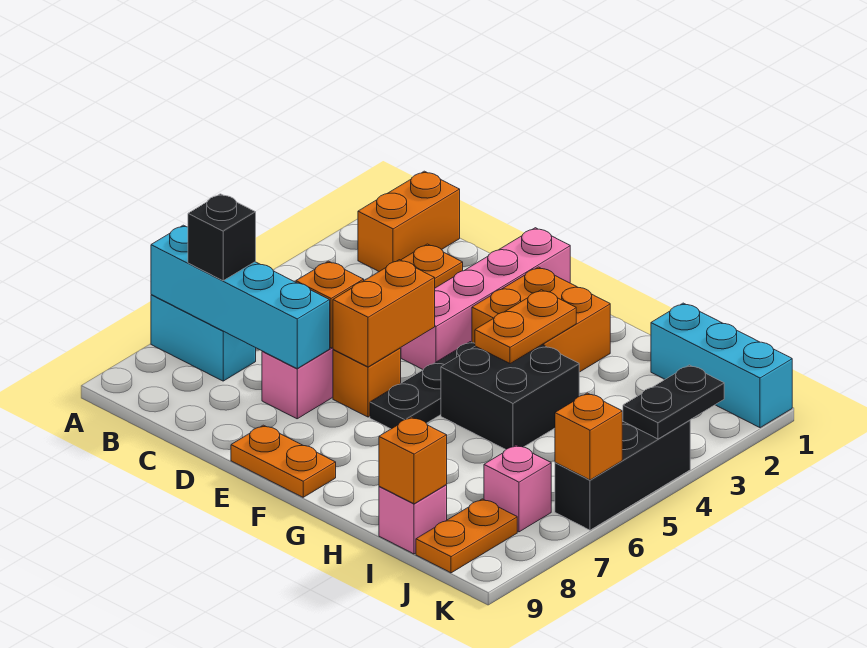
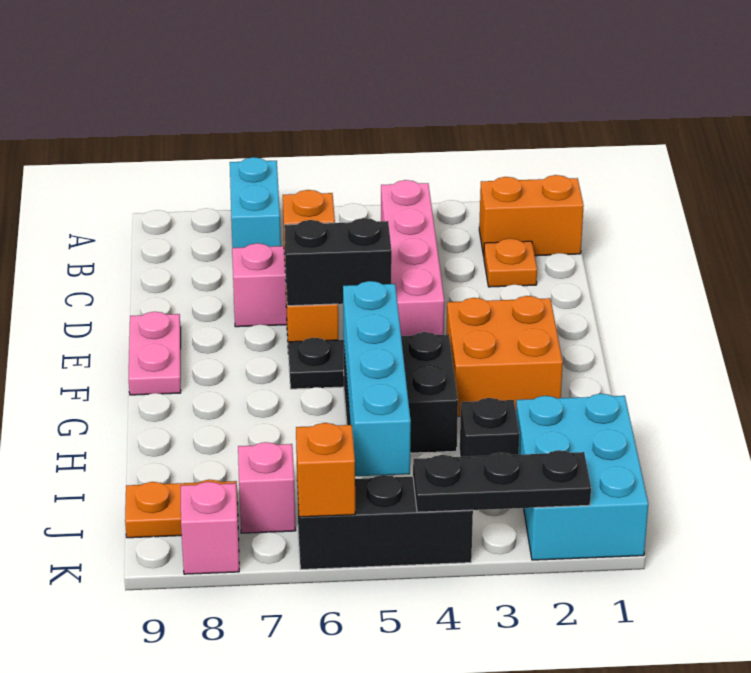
cyan brick A7:D7 level 2 -> cyan brick G5:J5 level 2
black brick B7 level 3 -> black brick I3 level 1
pink brick E1:E4 level 1 -> pink brick B4:E4 level 1
orange brick E5:E6 level 2 -> black brick E5:E6 level 2
orange plate E9:F9 level 1 -> pink plate E9:F9 level 1
orange plate G3:G4 level 2 -> none
cyan brick I1:K1 level 1 -> cyan brick I1:K2 level 1
pink brick I9 level 1 -> pink brick K8 level 1
orange brick I9 level 2 -> none
black plate K3:K4 level 2 -> black plate K2:K4 level 2

